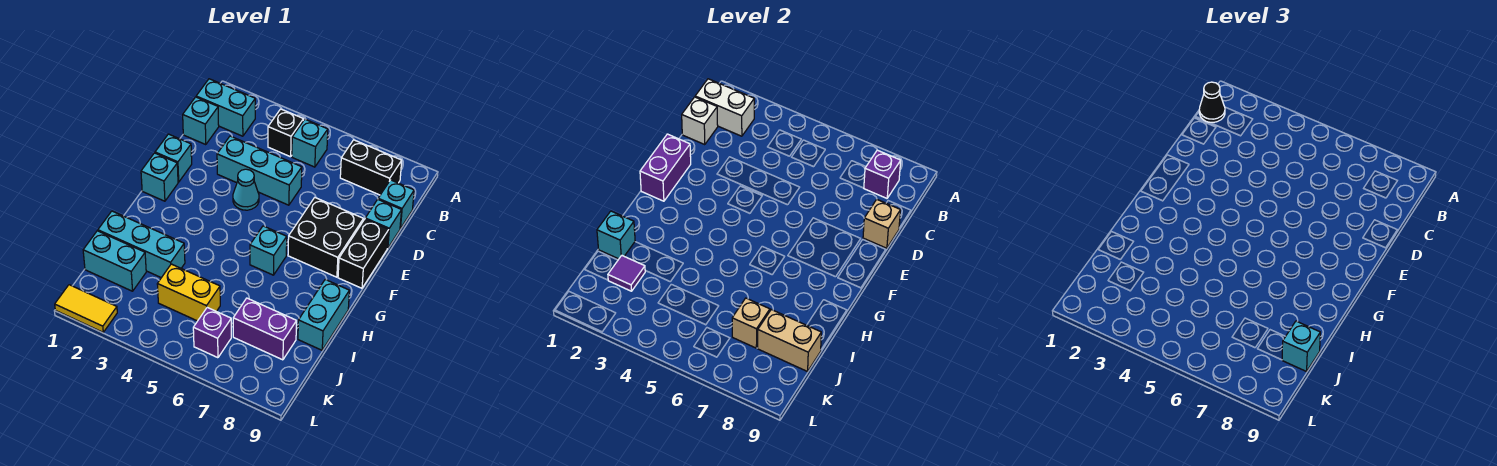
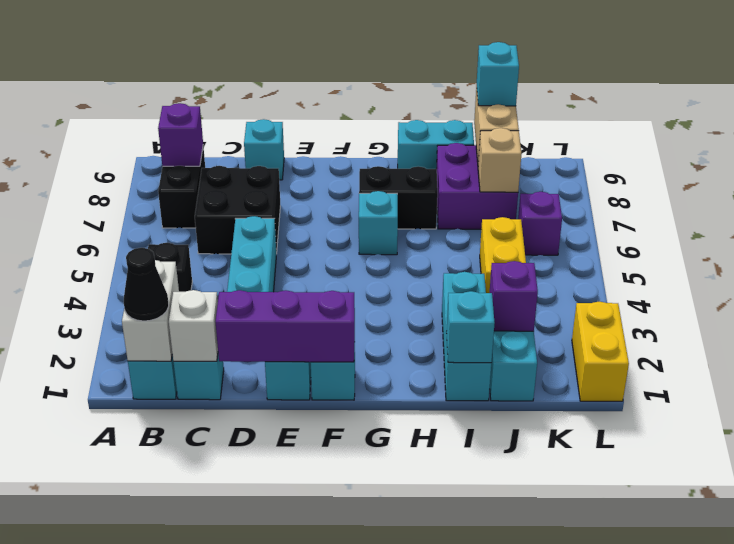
cyan brick B5 level 1 -> none
cyan brick C9 level 1 -> none
tan brick D9 level 2 -> none
purple brick E1:F1 level 2 -> purple brick D1:F1 level 2
cyan cone E4 level 1 -> none
black brick E7:F8 level 1 -> black brick C6:D7 level 1
black brick E9:F9 level 1 -> black brick G7:H7 level 1
purple tile J2 level 2 -> purple brick J2 level 2
purple brick J7:J8 level 1 -> purple brick I7:J8 level 1
yellow tile L1:L2 level 1 -> yellow brick L1:L2 level 1

